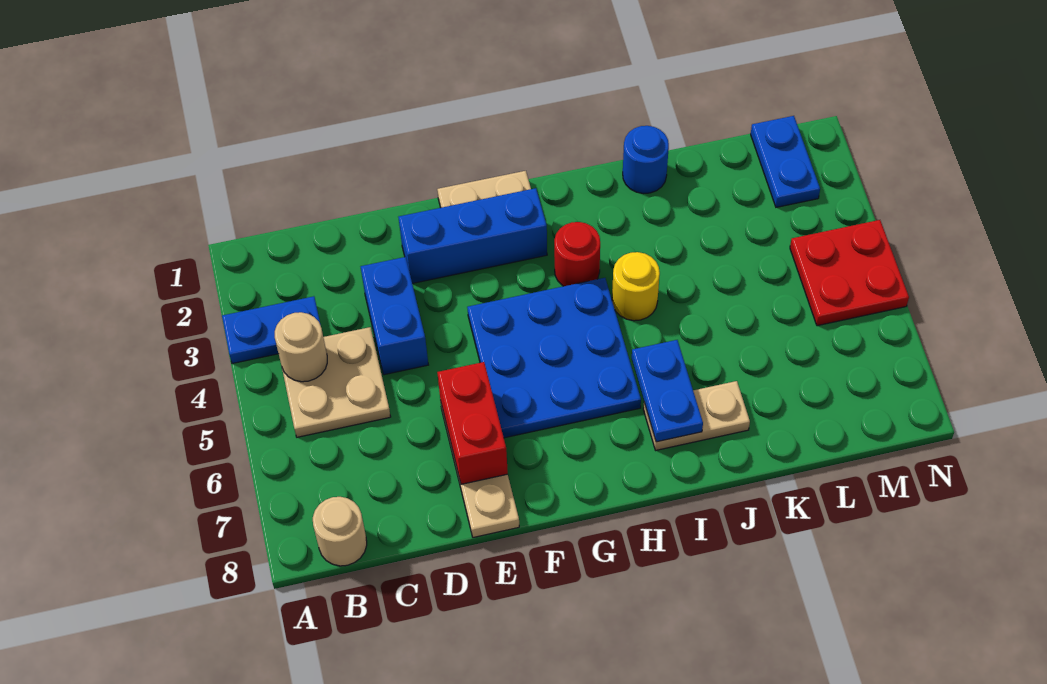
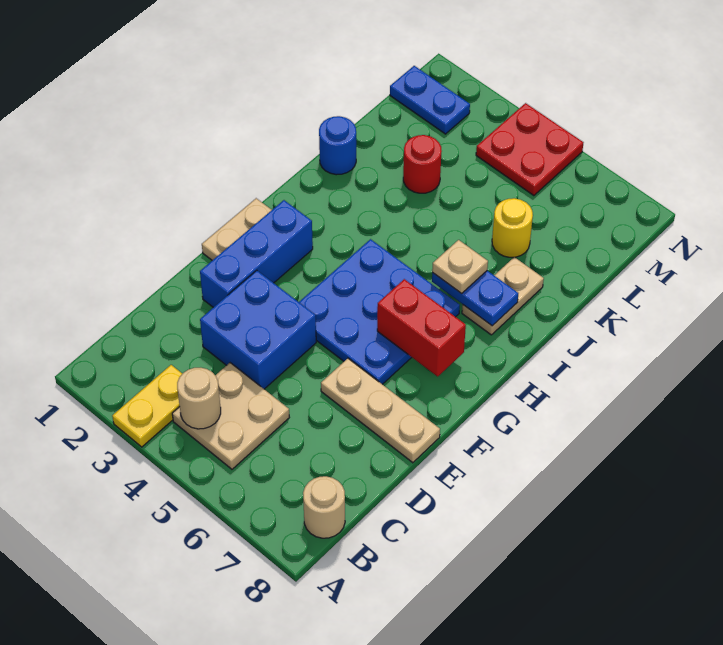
blue plate A3:B3 level 1 -> yellow plate A3:B3 level 1
blue brick D3:D4 level 1 -> blue brick D3:E4 level 1
red brick E6:E7 level 2 -> red brick G6:G7 level 2
red round brick H3 level 1 -> red round brick K3 level 1
yellow round brick I4 level 1 -> yellow round brick K6 level 1
none -> tan plate I6 level 3

